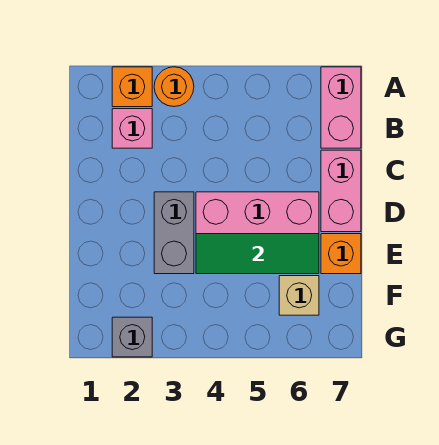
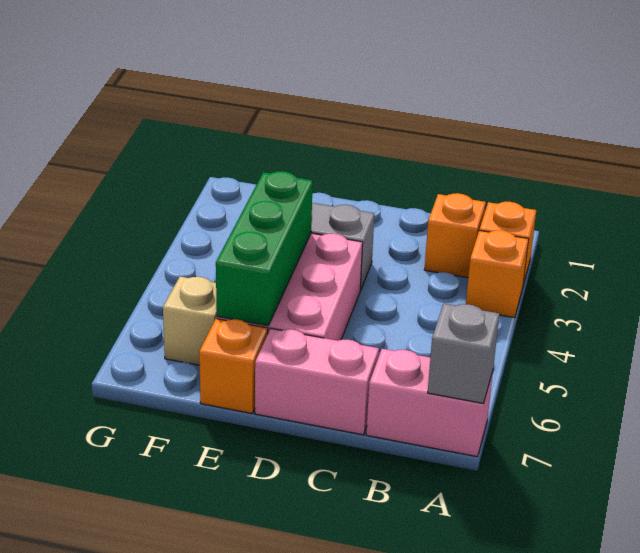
orange round brick A3 level 1 -> orange brick A3 level 1
pink brick B2 level 1 -> orange brick B2 level 1
green tile E4:E6 level 2 -> green brick E4:E6 level 2
grey brick G2 level 1 -> grey brick A7 level 2

